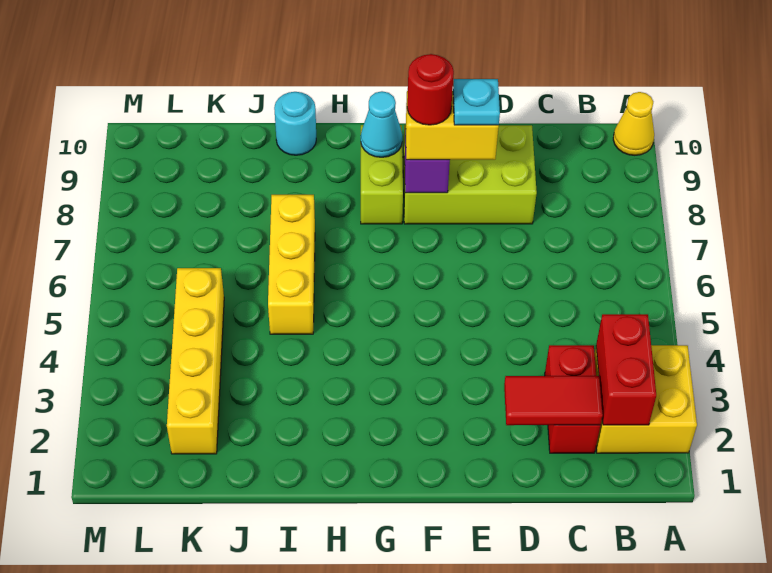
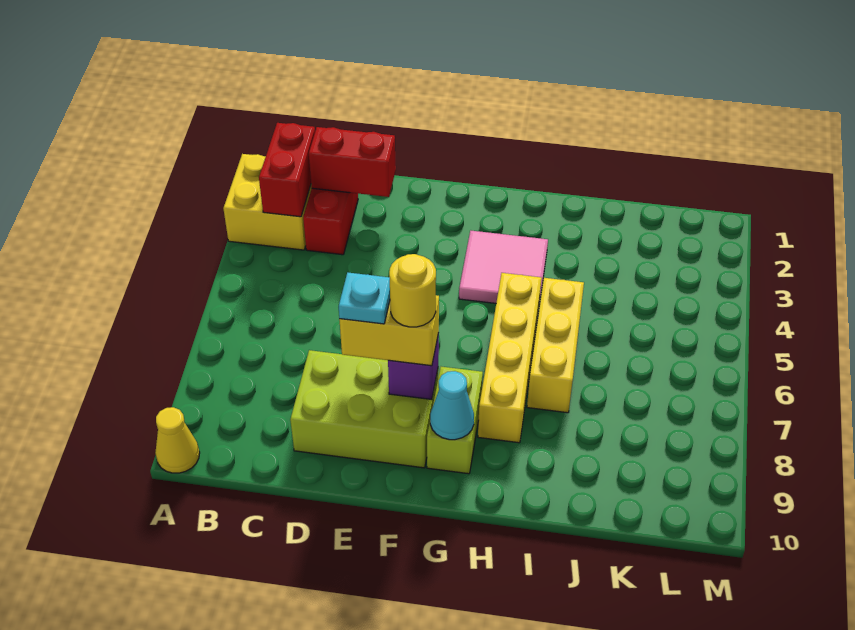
red tile C2:D2 level 2 -> red brick C2:D2 level 2
red round brick F8 level 4 -> yellow round brick F8 level 4
none -> pink tile G3:H4 level 1
cyan round brick I10 level 1 -> none
yellow brick K2:K5 level 1 -> yellow brick H5:H8 level 1

